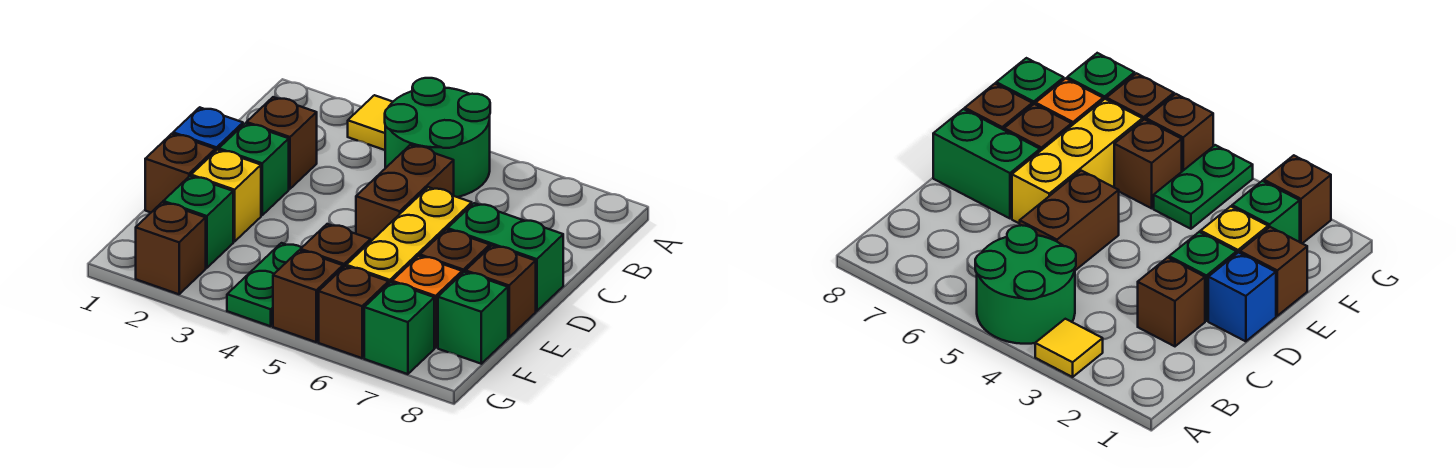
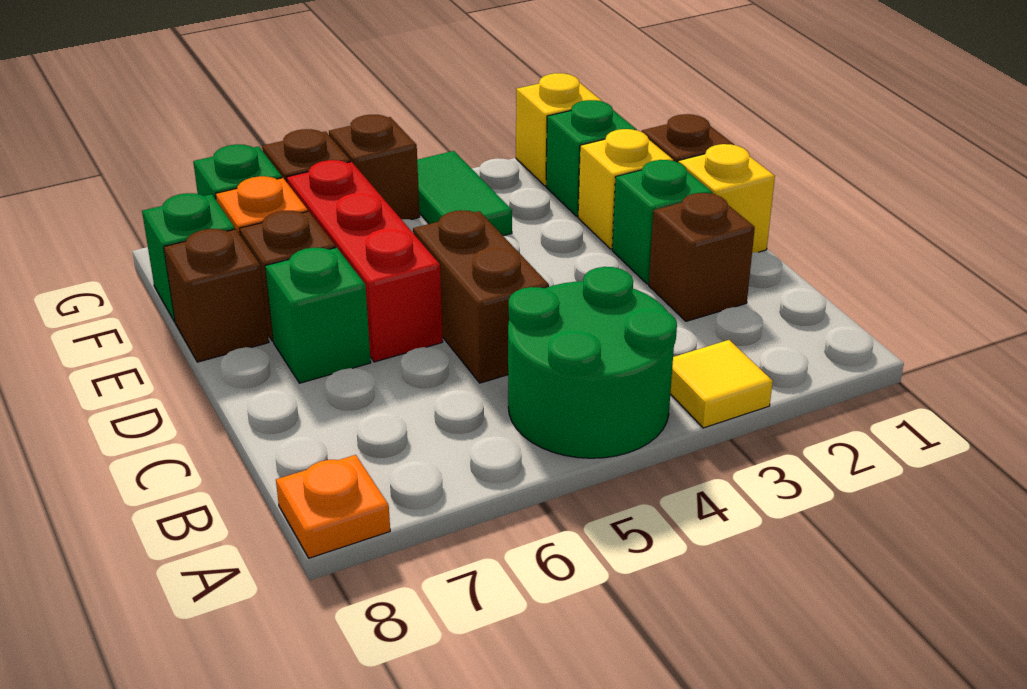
none -> orange plate A8 level 1
blue brick D1 level 1 -> yellow brick D1 level 1
yellow brick D6:F6 level 1 -> red brick D6:F6 level 1
green brick D7:D8 level 1 -> green brick D7 level 1
green plate F4:G4 level 1 -> green tile F4:G4 level 1
brown brick F5 level 1 -> none
brown brick G2 level 1 -> yellow brick G2 level 1

